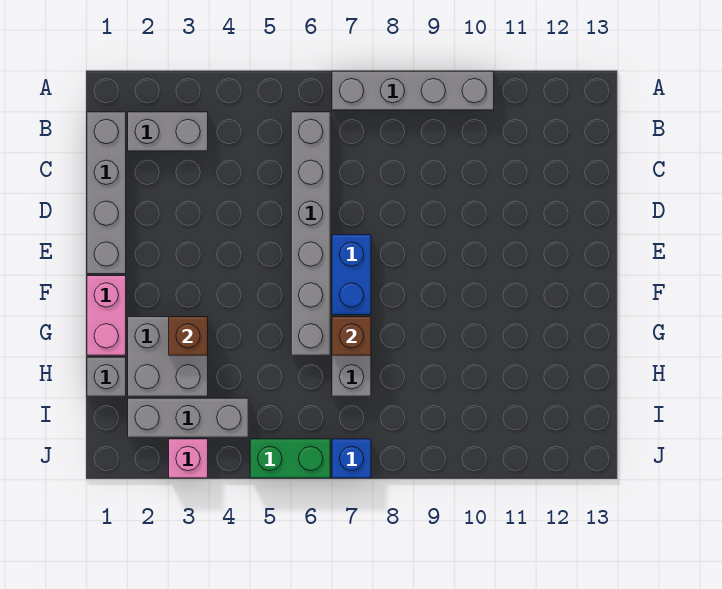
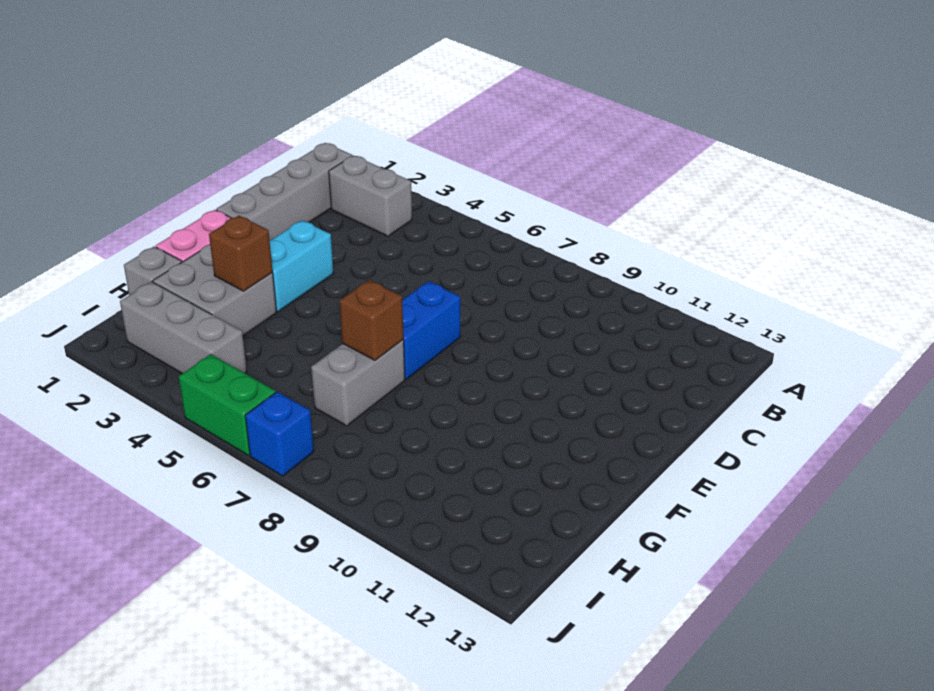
grey brick A7:A10 level 1 -> none
grey brick B6:G6 level 1 -> none
none -> cyan brick E3:F3 level 1
pink brick J3 level 1 -> none

